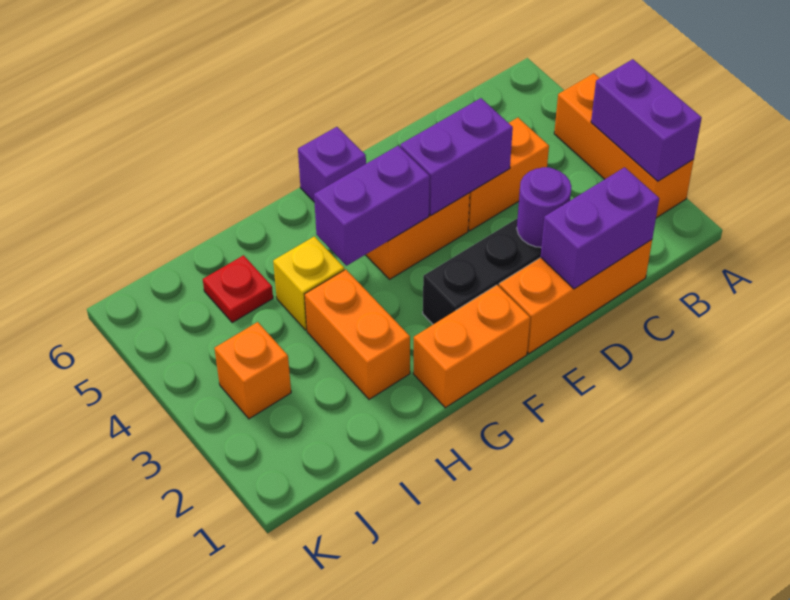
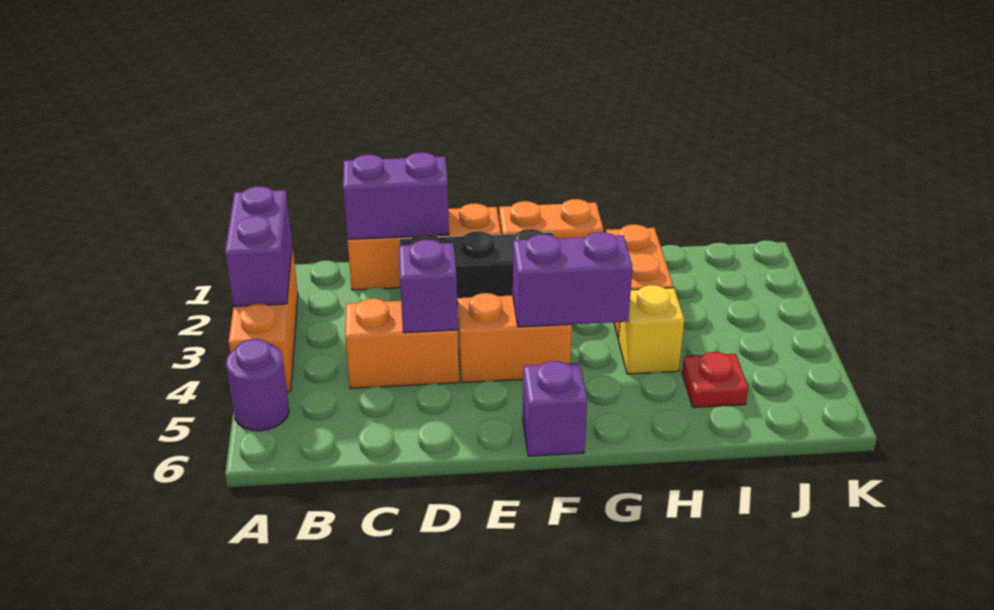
purple round brick D2 level 2 -> purple round brick A5 level 1
purple brick D4:E4 level 2 -> purple brick D4 level 2
orange brick J3 level 1 -> none

